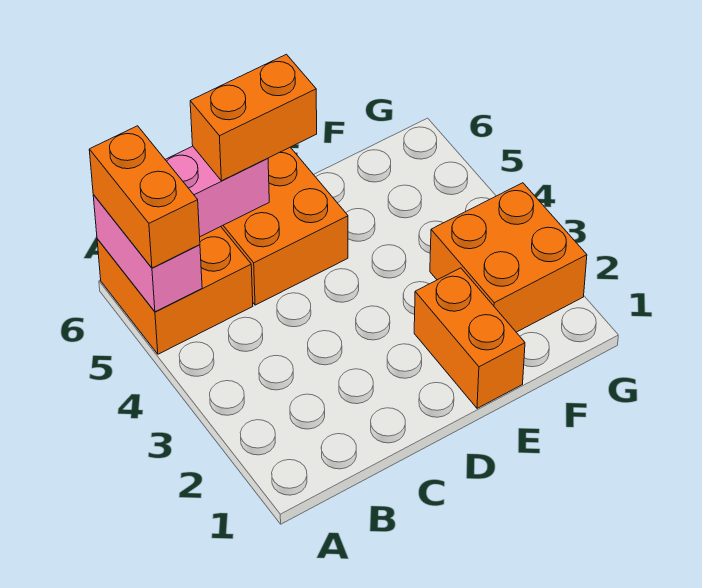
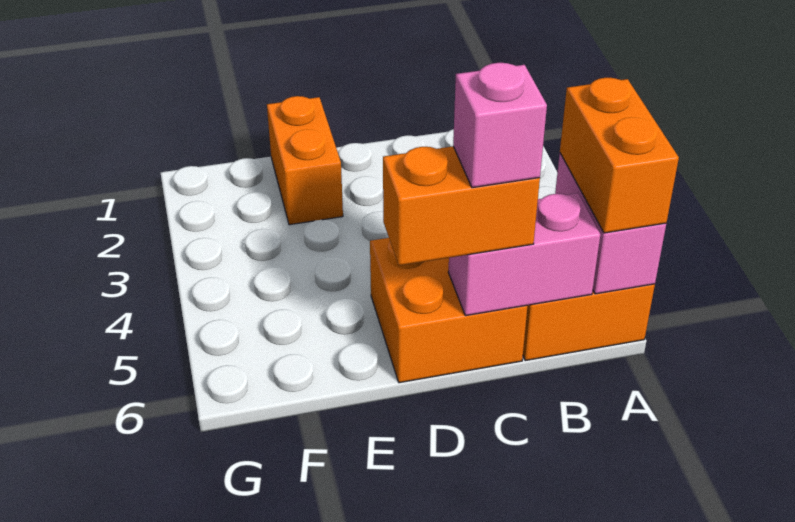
none -> pink brick C6 level 4
orange brick F2:G3 level 1 -> none

